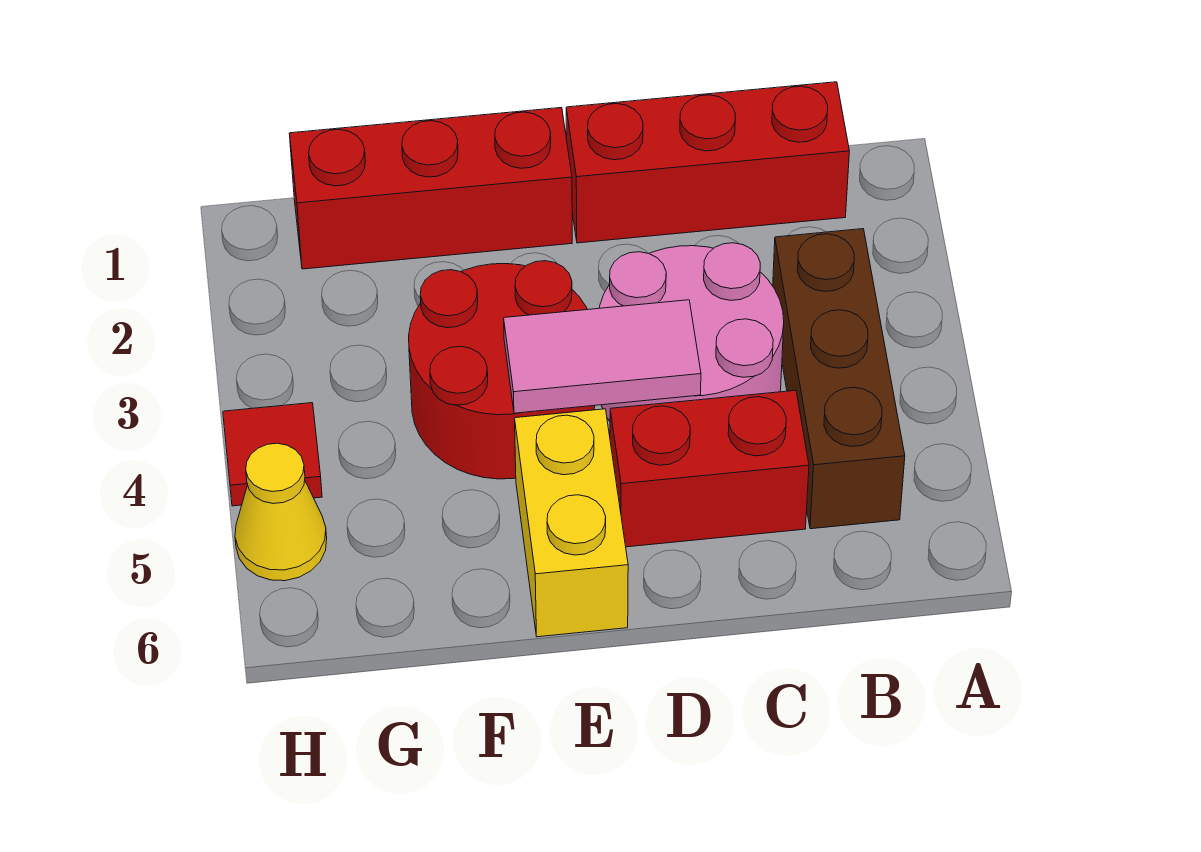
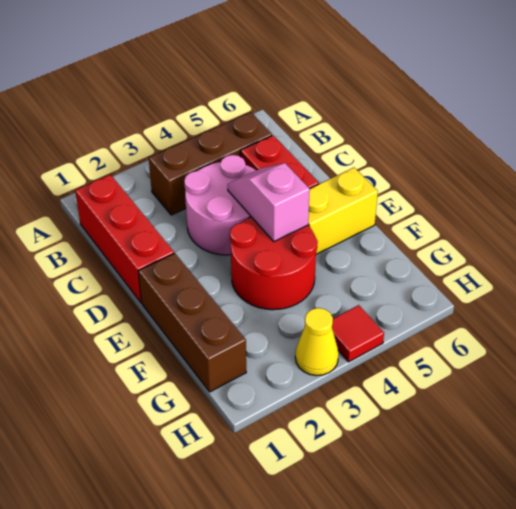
pink tile D4:E4 level 2 -> pink slope D4:E4 level 2 top E
red brick E1:G1 level 1 -> brown brick E1:G1 level 1
yellow cone H5 level 1 -> yellow cone H3 level 1

